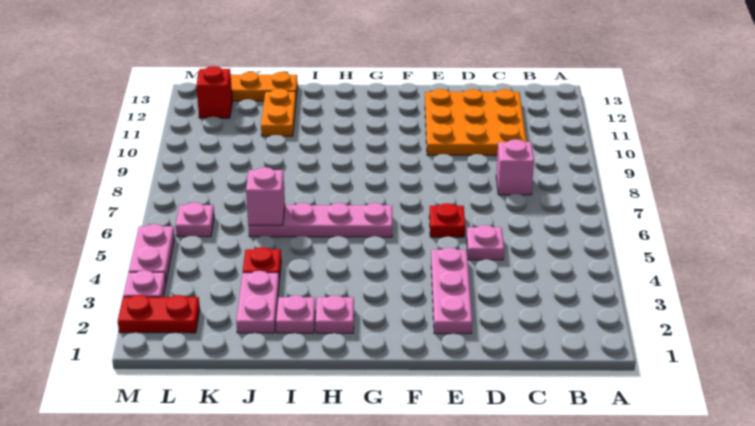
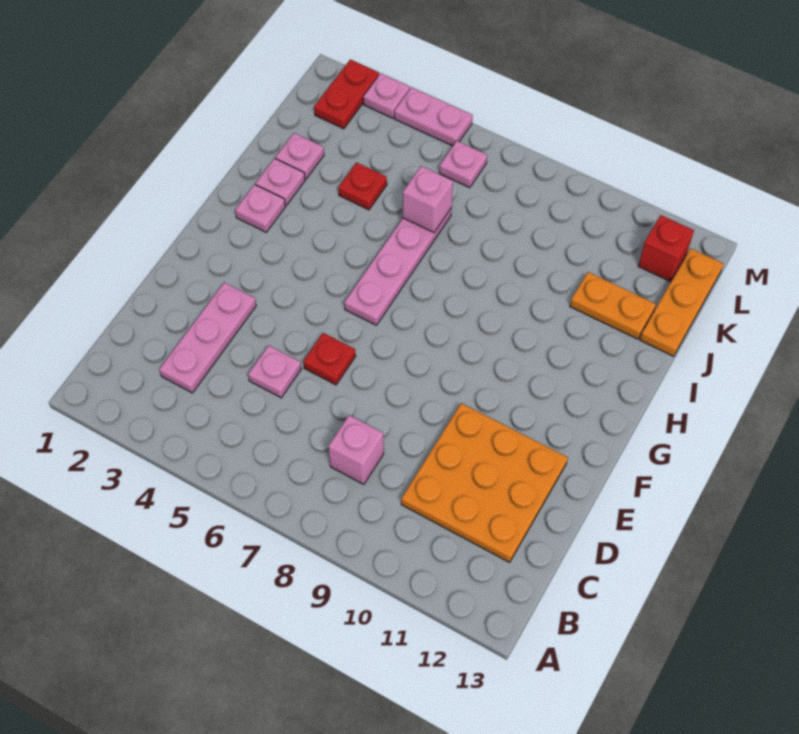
pink plate E2:E4 level 1 -> pink plate C3:E3 level 1
pink plate J2:J3 level 1 -> pink plate J2 level 1

